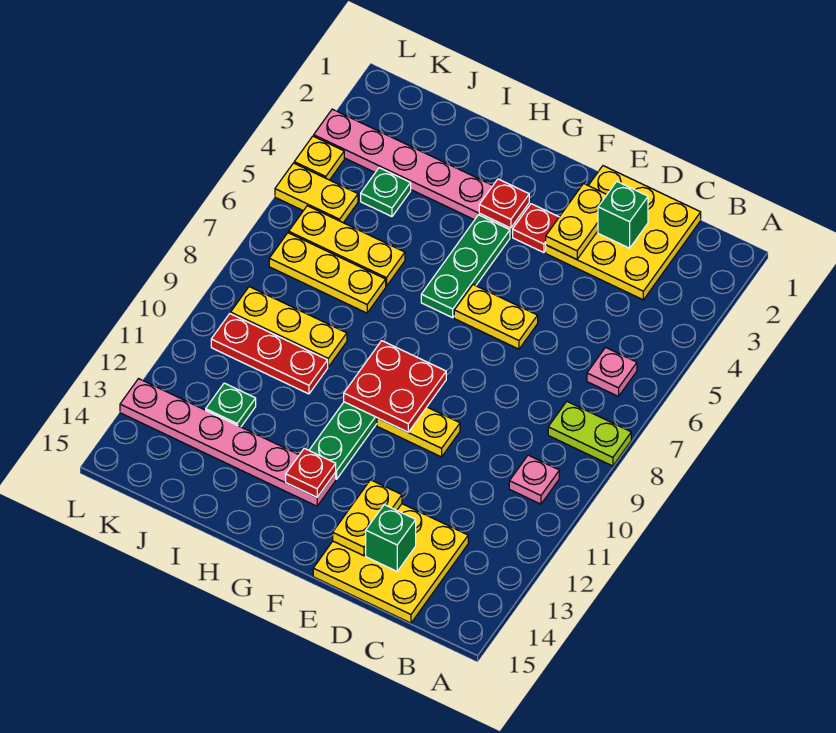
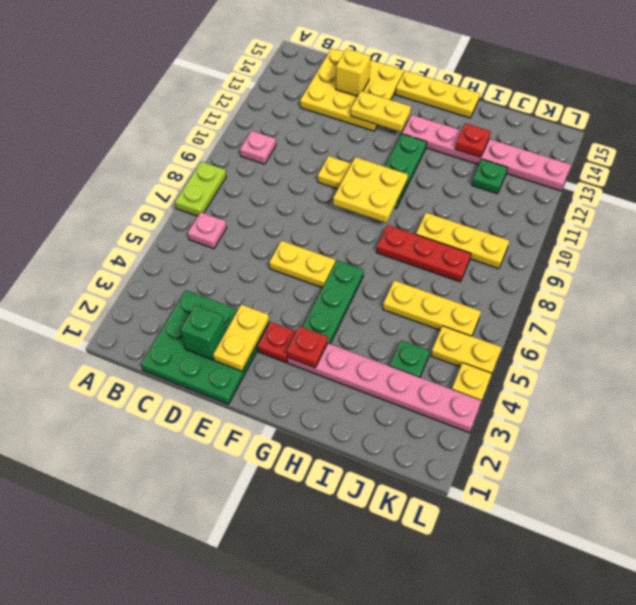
lime plate A8:B8 level 1 -> lime plate A7:A8 level 1
yellow plate C1:E3 level 1 -> green plate C1:E3 level 1
green brick D14 level 2 -> yellow brick D14 level 2
yellow plate E13:E14 level 2 -> yellow plate E13:F13 level 2
red plate F9:G10 level 2 -> yellow plate F9:G10 level 2
red plate G13 level 2 -> red plate I13 level 2
yellow plate I7:K7 level 1 -> yellow plate F15:H15 level 1
red plate I10:K10 level 1 -> red plate H8:J8 level 1

